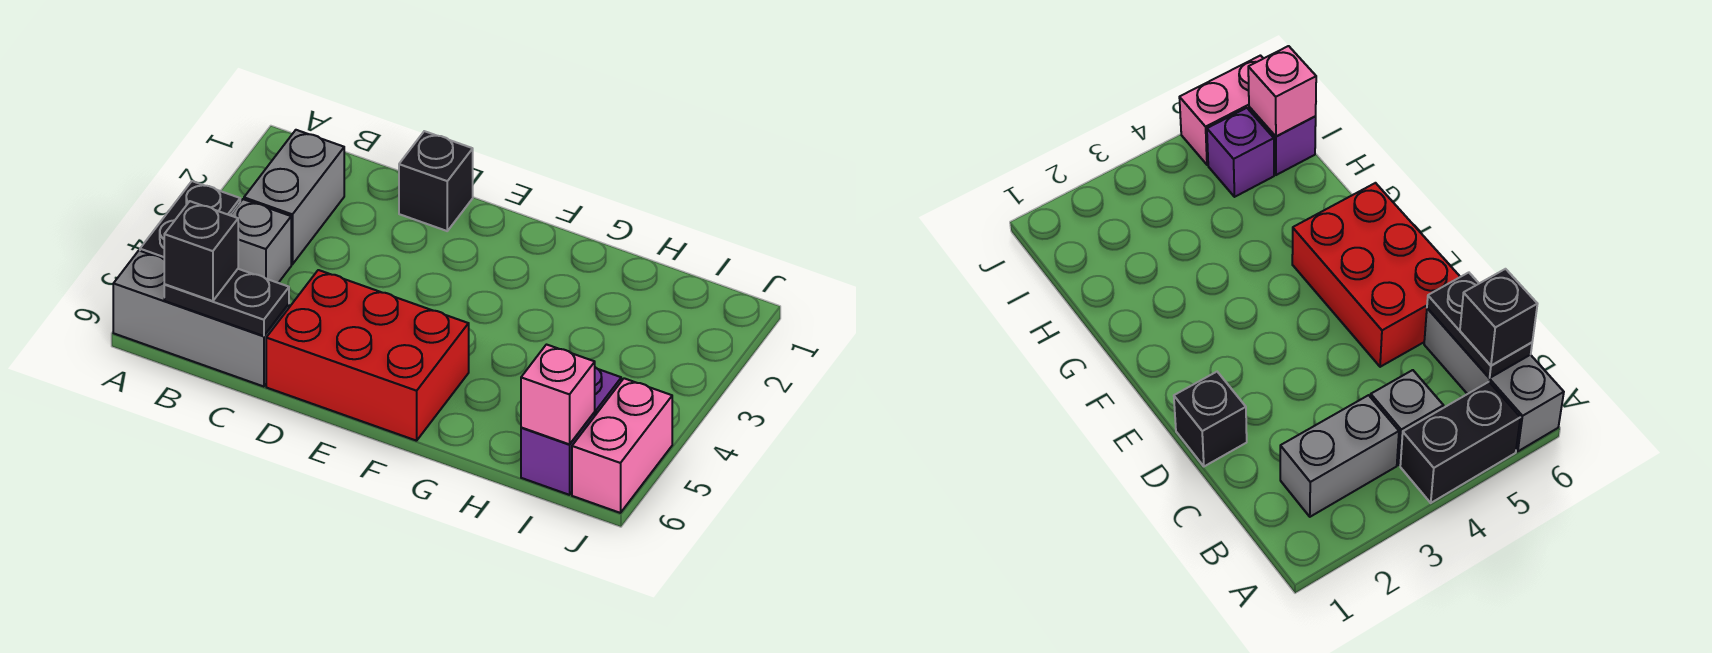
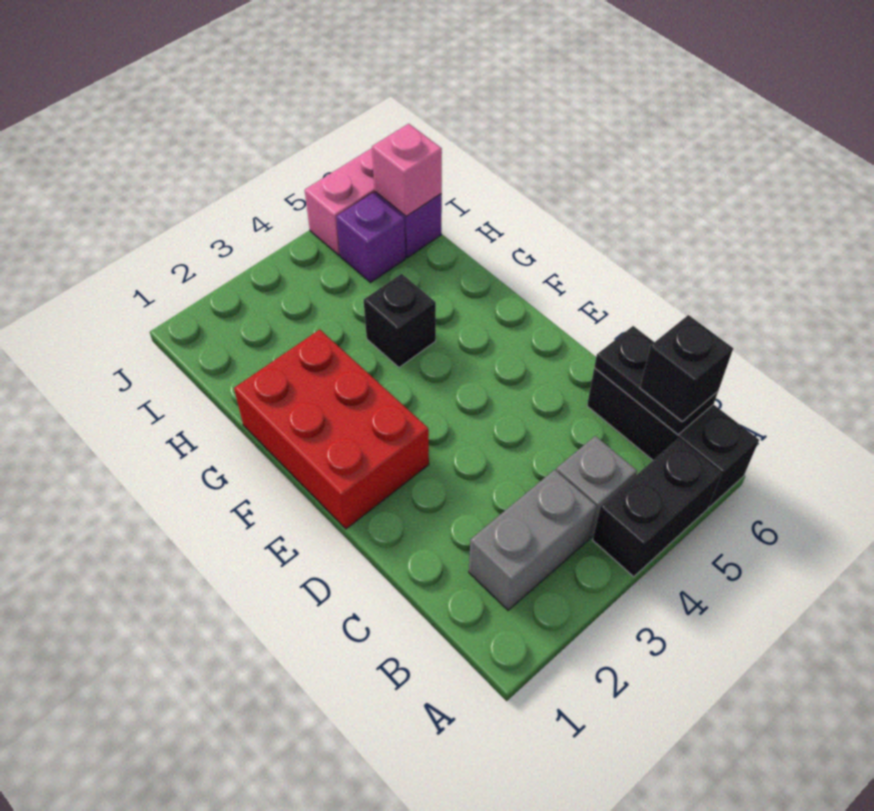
grey brick A6:C6 level 1 -> black brick A6:C6 level 1
black brick D1 level 1 -> black brick G4 level 1
red brick D5:F6 level 1 -> red brick E1:G2 level 1

